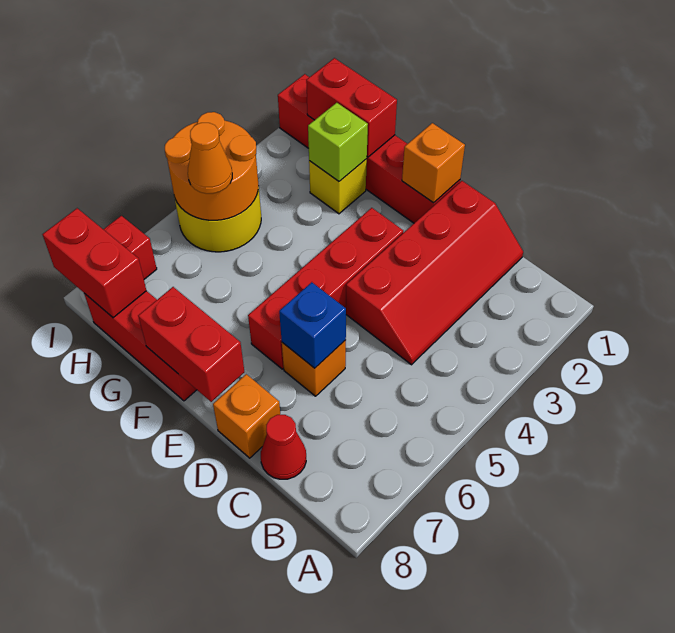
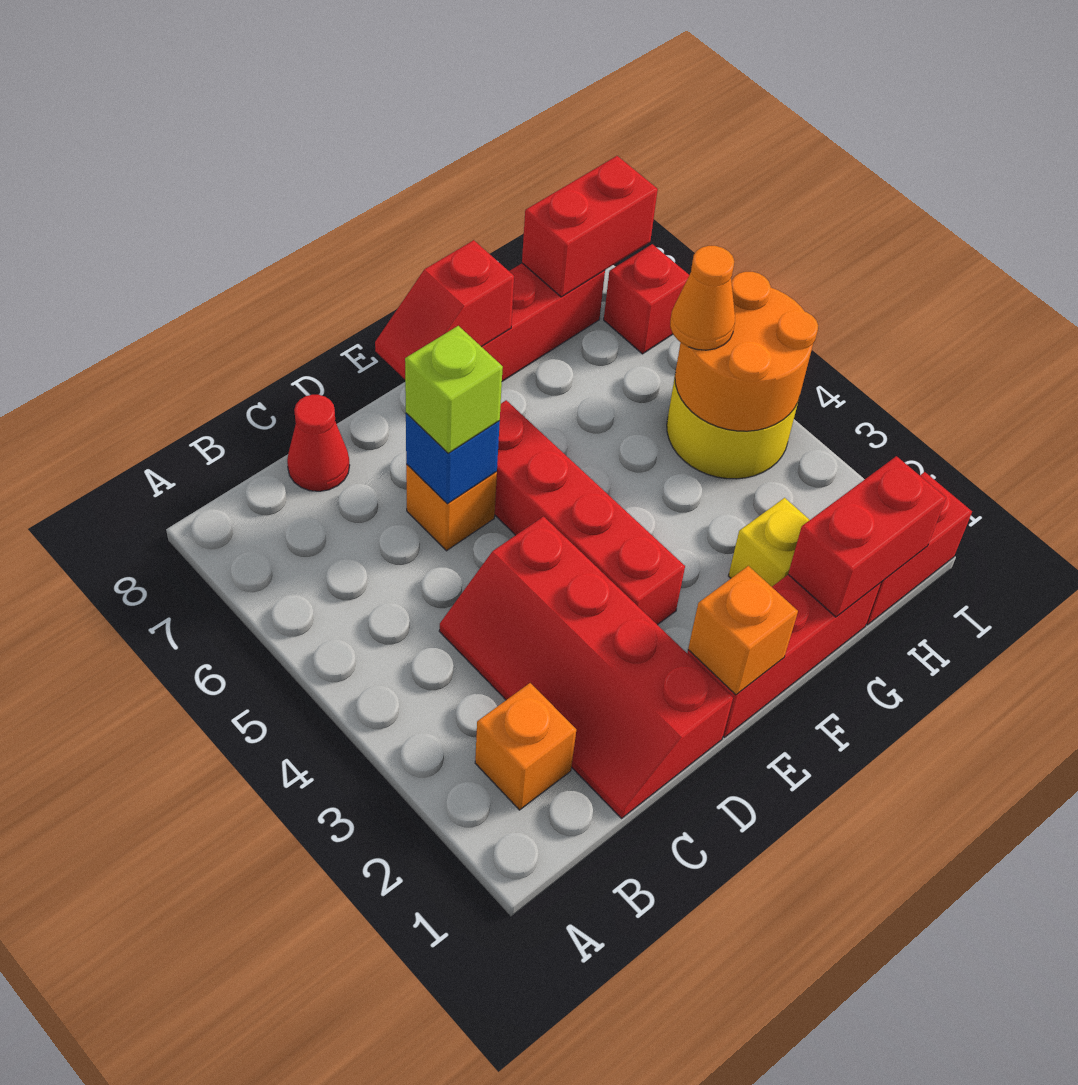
orange brick D8 level 1 -> orange brick B2 level 1
red brick E8:F8 level 2 -> red slope E8:F8 level 2 top F
lime brick G2 level 2 -> lime brick D6 level 3

